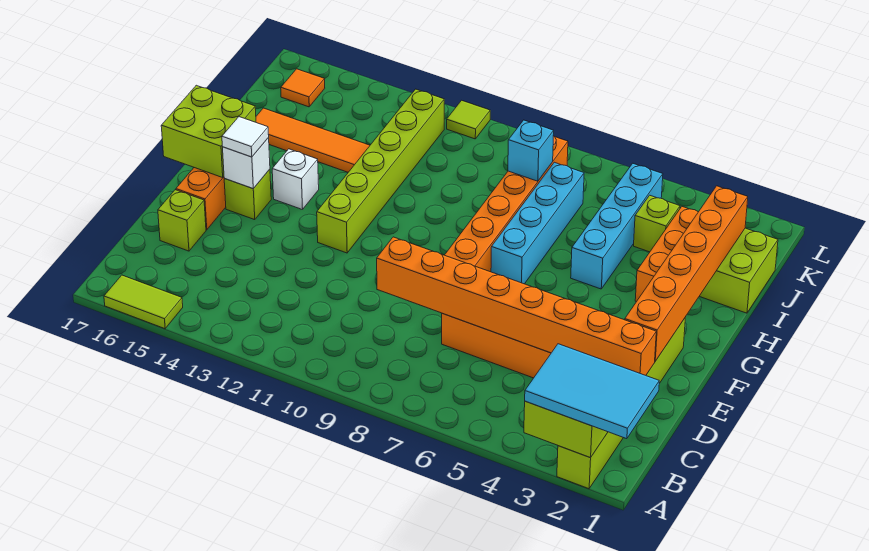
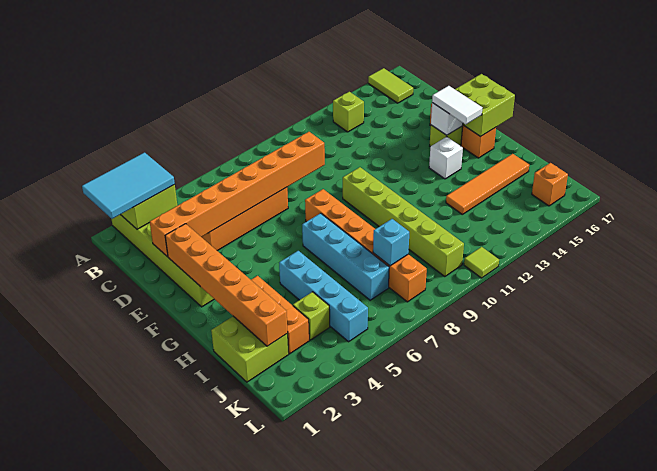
lime tile A15:A16 level 1 -> lime tile A16:B16 level 1
lime brick D16 level 1 -> lime brick B13 level 1
lime brick F12:K12 level 1 -> lime brick F10:K10 level 1
white tile F15 level 3 -> white tile F15:G15 level 3
orange tile K16 level 1 -> orange brick K16 level 1

